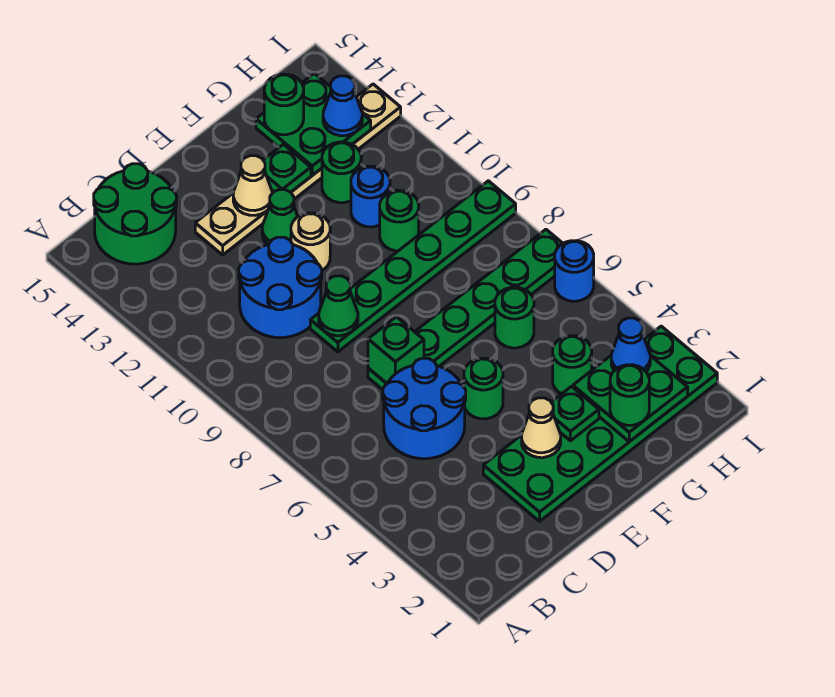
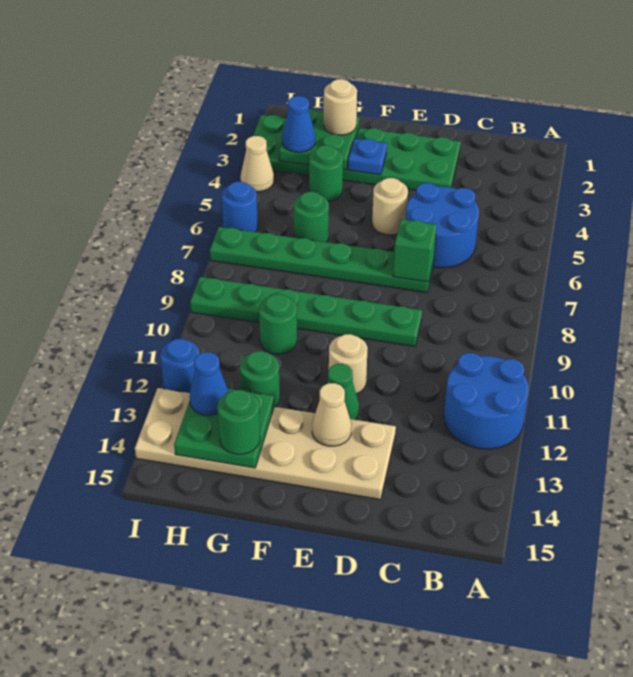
green round brick B14:C15 level 1 -> none
blue round brick C10:D11 level 1 -> blue round brick A11:B12 level 1
green cone D9 level 2 -> none
tan plate D13:I13 level 1 -> tan plate D13:I14 level 1
tan cone E3 level 2 -> tan cone I4 level 1
green round brick E5 level 1 -> tan round brick E5 level 1
green plate F3 level 2 -> blue plate F3 level 2
green plate F13 level 2 -> none
green round brick G2 level 3 -> tan round brick G2 level 3
blue round brick G11 level 1 -> blue round brick I12 level 1

